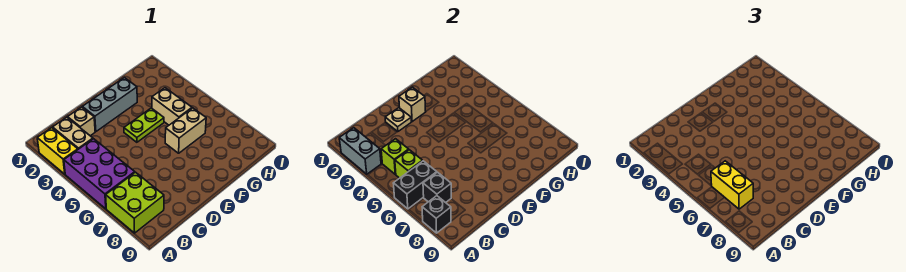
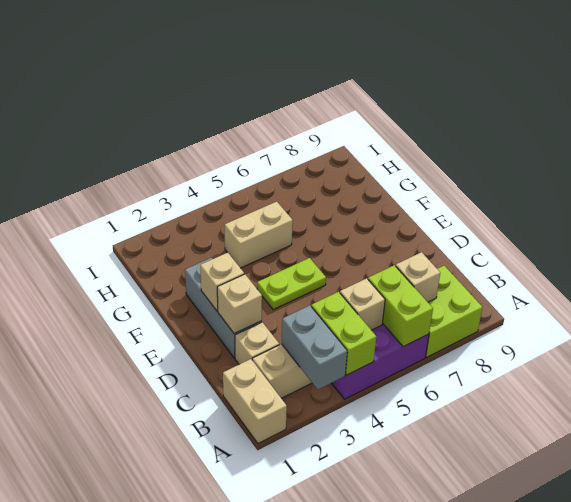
yellow brick A2:A3 level 1 -> none
grey brick A2:A3 level 2 -> grey brick A3:B3 level 2
black brick A6:B6 level 2 -> lime brick A6:B6 level 2
black brick A8 level 2 -> none
lime brick B4 level 2 -> lime brick A4:B4 level 2
lime brick B5 level 2 -> tan brick B5 level 2
yellow brick B6:B7 level 3 -> none
black brick B7 level 2 -> tan brick B7 level 2
tan plate D2 level 2 -> tan brick D2 level 2
lime plate E4:F4 level 1 -> lime plate E4:E5 level 1
tan brick F6:G6 level 1 -> tan brick A1:B1 level 1

